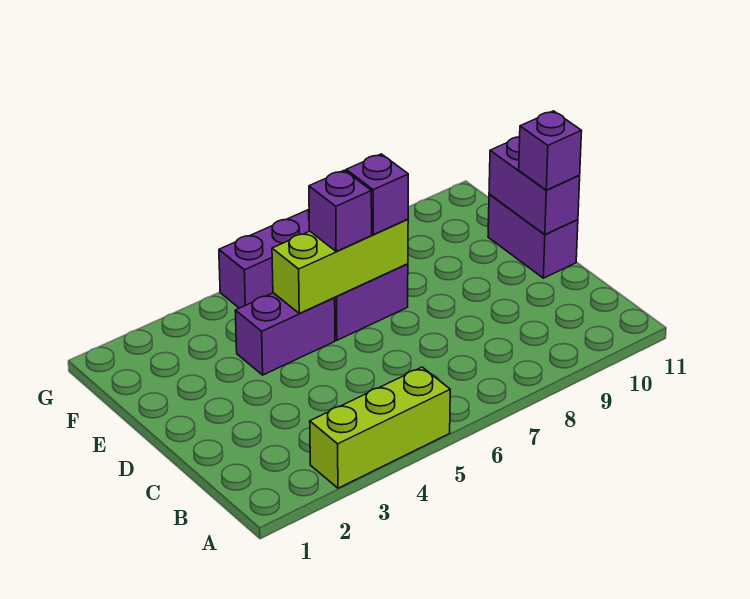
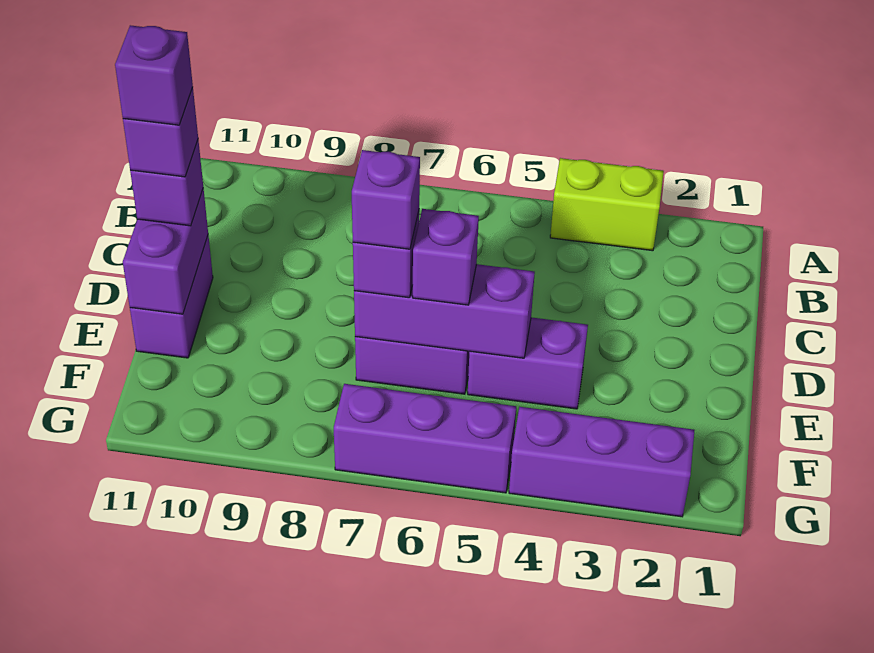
lime brick A3:A5 level 1 -> lime brick A3:A4 level 1
none -> purple brick D11 level 4
none -> purple brick D11 level 5
lime brick E5:E7 level 2 -> purple brick E5:E7 level 2
none -> purple brick E7 level 4
none -> purple brick G2:G4 level 1

